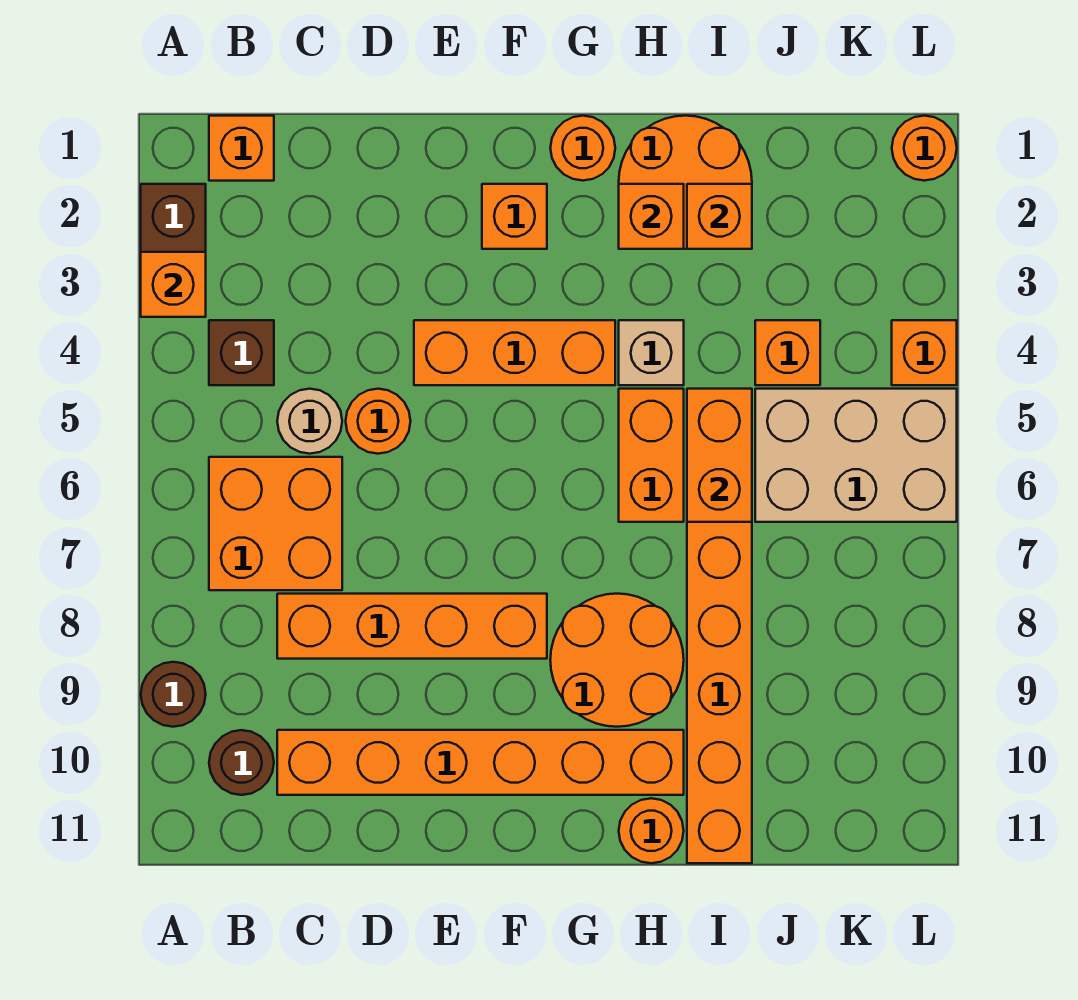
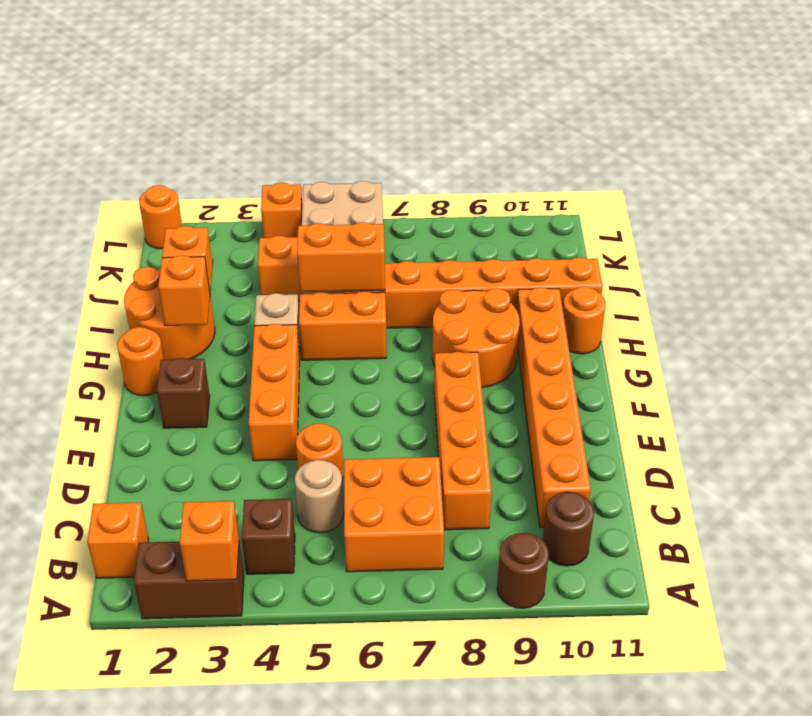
orange brick F2 level 1 -> brown brick F2 level 1

